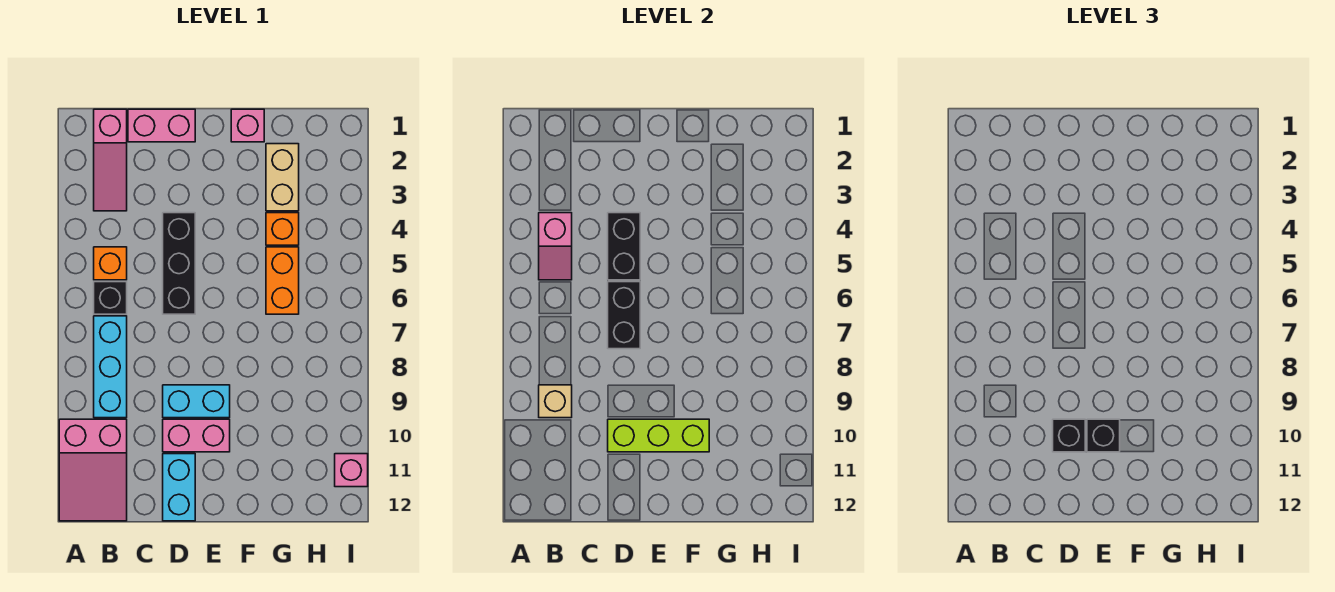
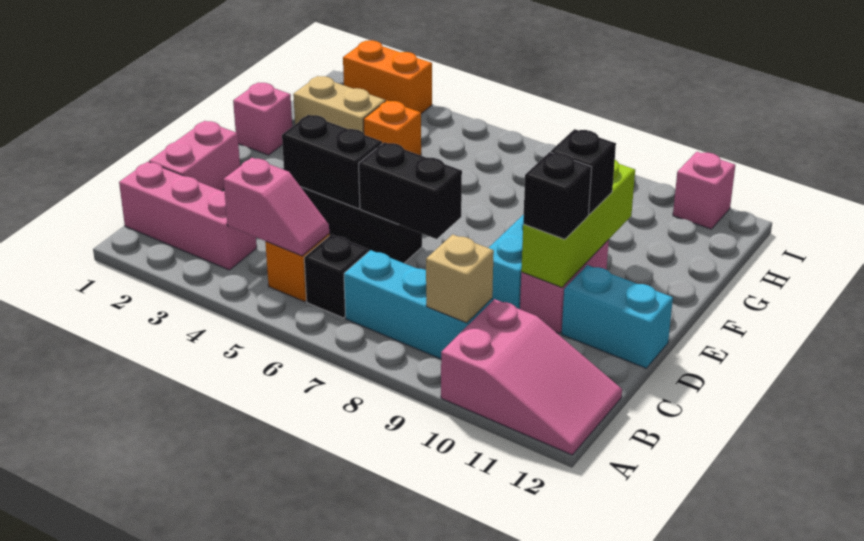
pink slope B1:B3 level 1 top 1 -> pink brick B1:B3 level 1
orange brick G5:G6 level 1 -> orange brick I2:I3 level 1

